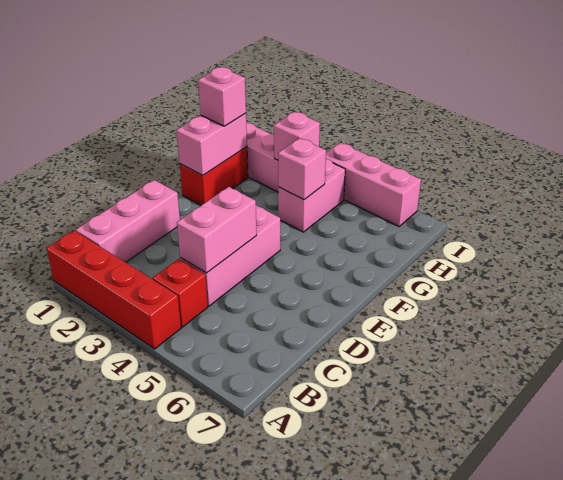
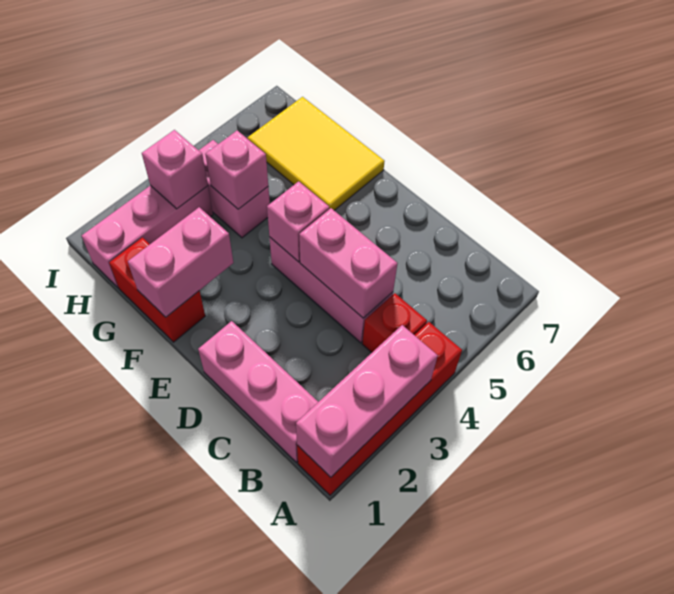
pink brick F1:G1 level 2 -> pink brick F1:F2 level 2
none -> yellow tile F6:H7 level 1
pink brick G1 level 3 -> pink brick E4 level 2
pink brick I4:I6 level 1 -> pink brick A1:A3 level 2

